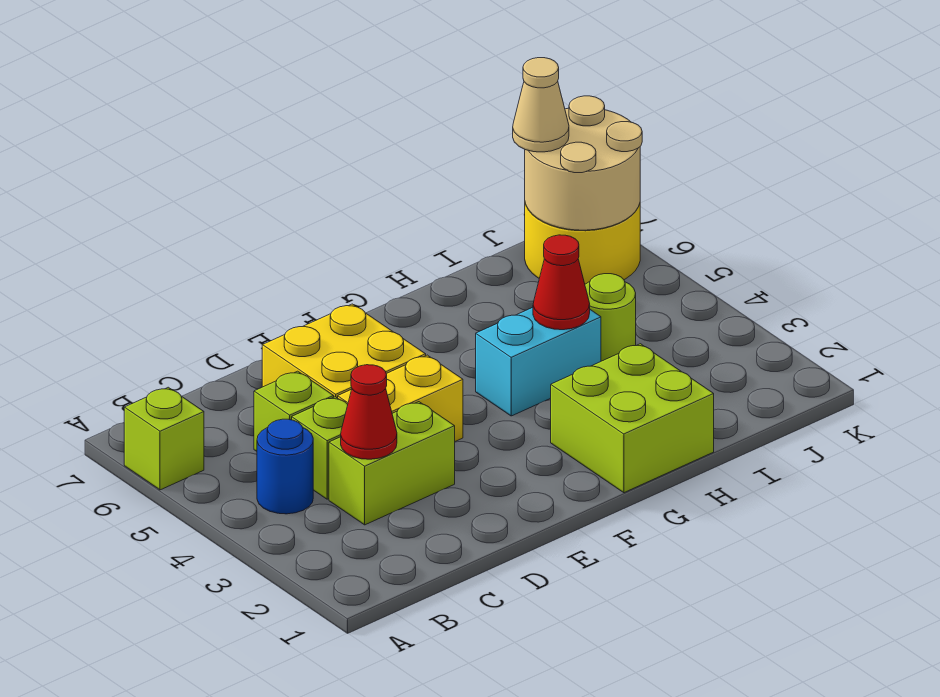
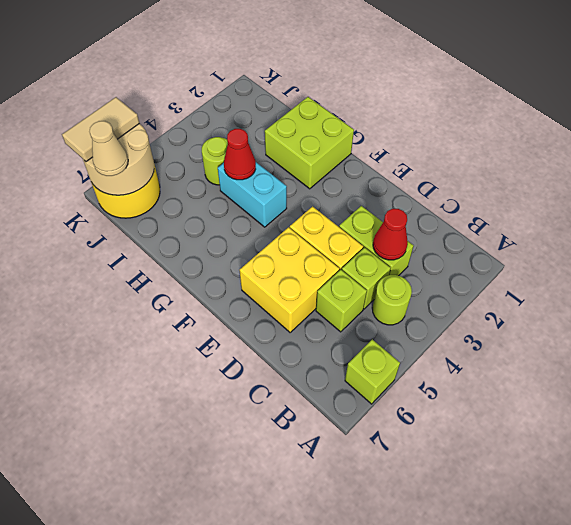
blue round brick B4 level 1 -> lime round brick B4 level 1
none -> tan tile K6:K7 level 3

